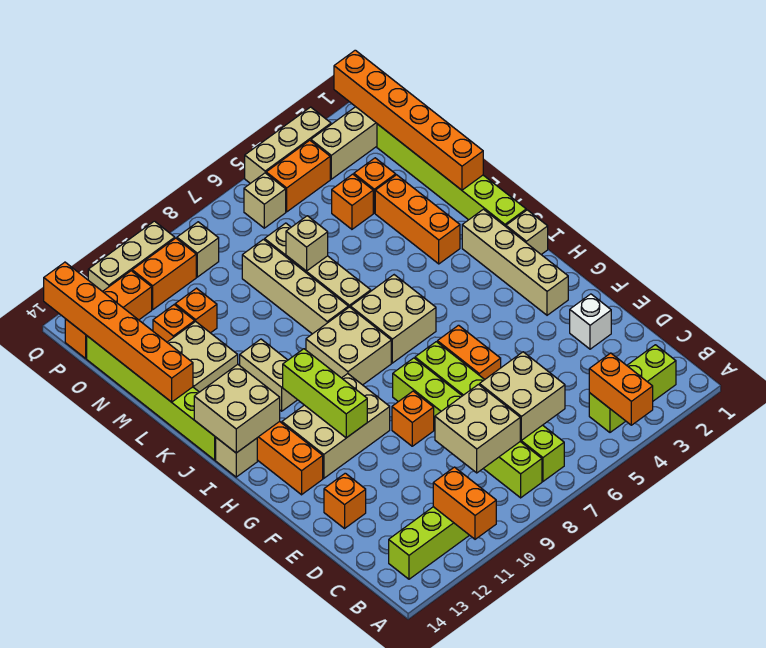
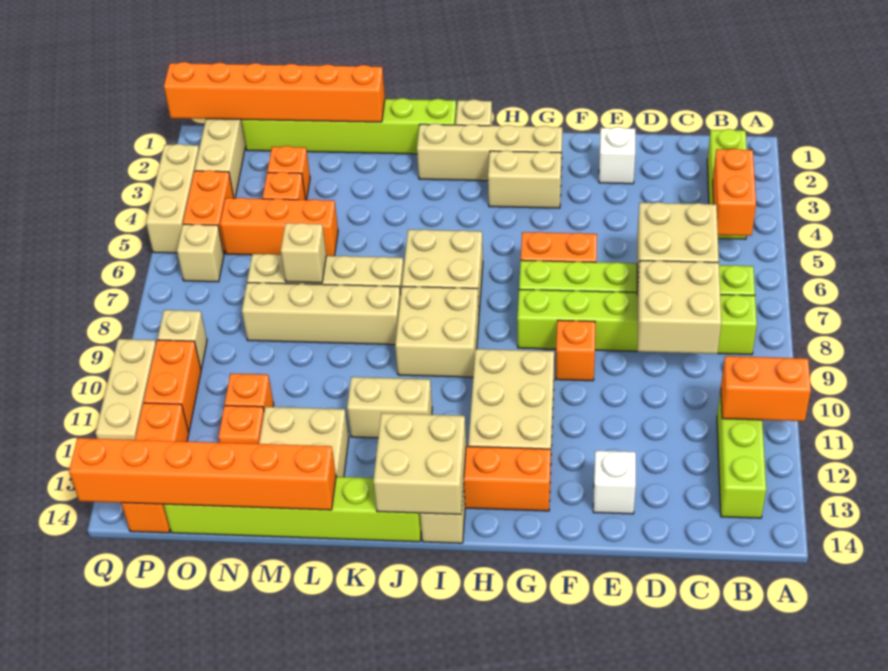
orange brick A4:B4 level 2 -> orange brick B4:B5 level 2
orange brick E13 level 1 -> white brick E13 level 1
none -> tan brick G3:H3 level 1
lime brick G11:I11 level 2 -> none
orange brick K3:M3 level 1 -> orange brick M5:O5 level 1

